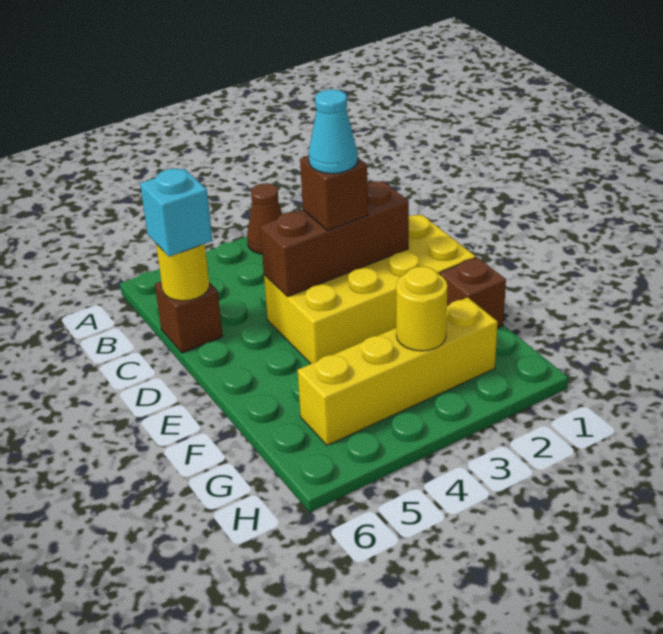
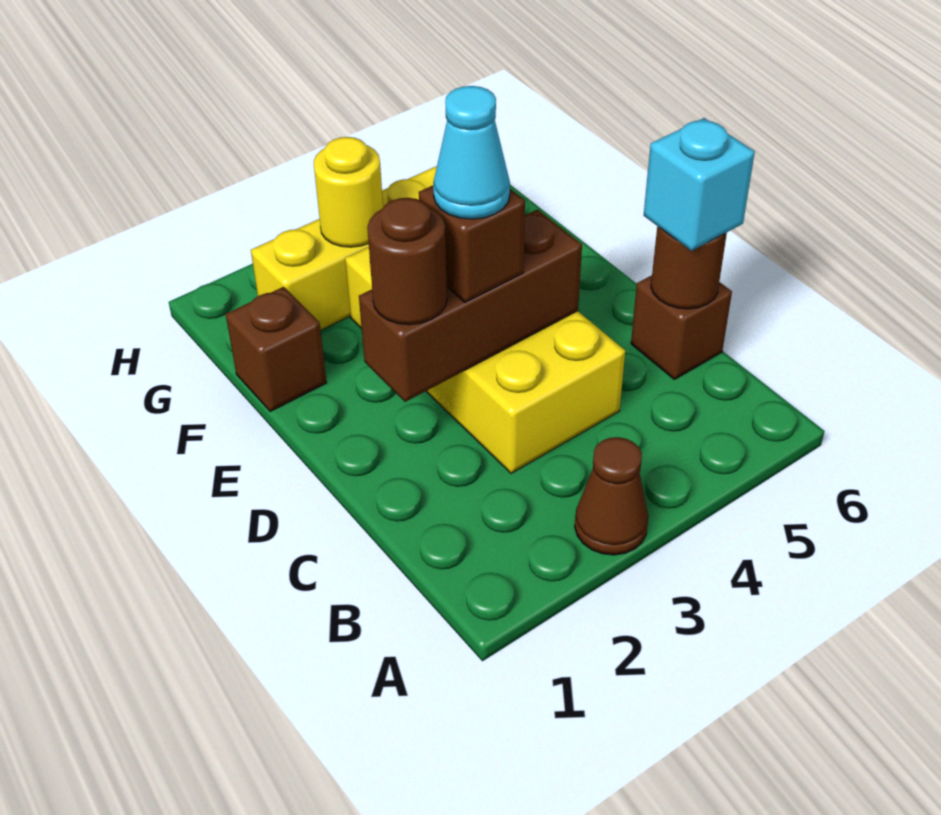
yellow round brick C6 level 2 -> brown round brick C6 level 2
yellow brick D1:E4 level 1 -> yellow brick C3:F4 level 1
none -> brown round brick D2 level 3

